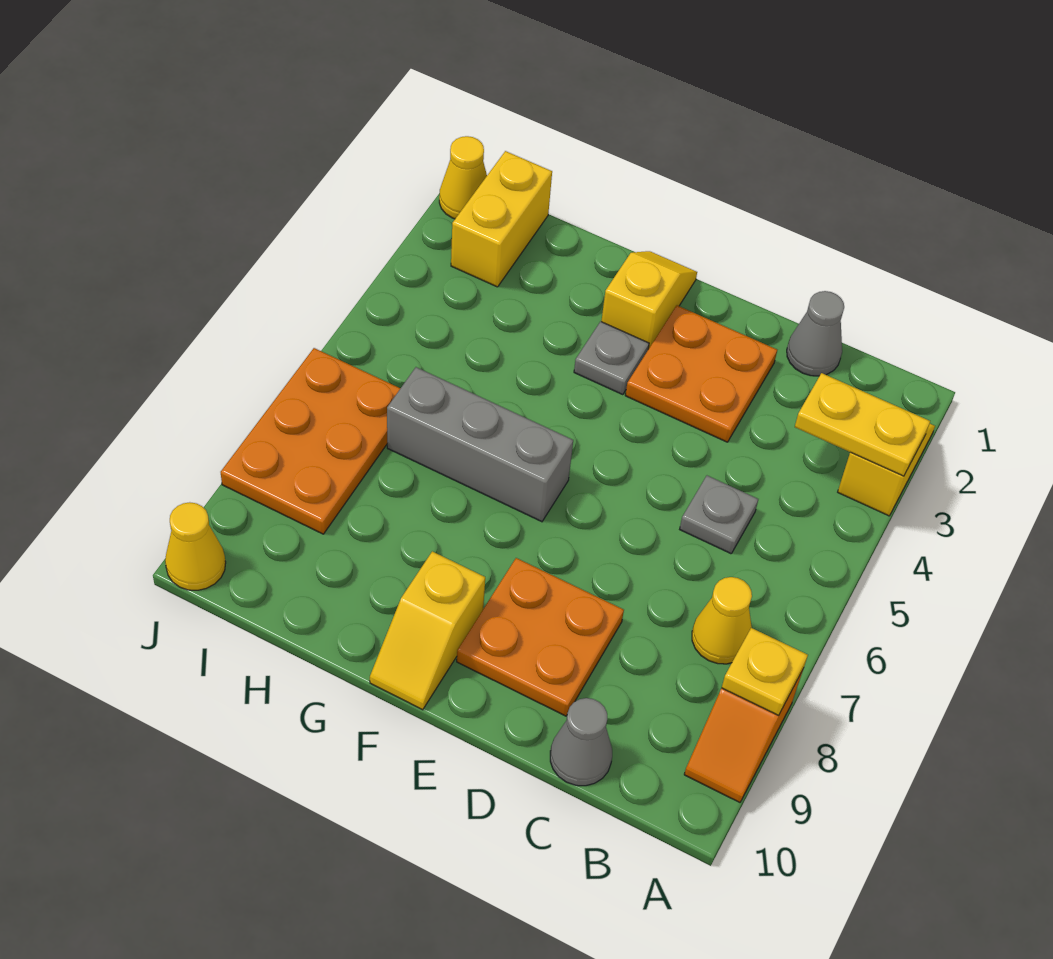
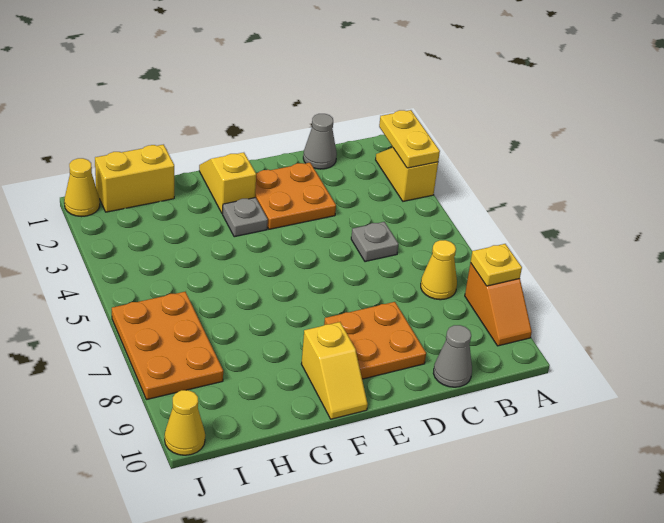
yellow plate A3:B3 level 2 -> yellow plate A2:A3 level 2
grey brick F6:H6 level 1 -> none
yellow brick I1:I2 level 1 -> yellow brick H1:I1 level 1

